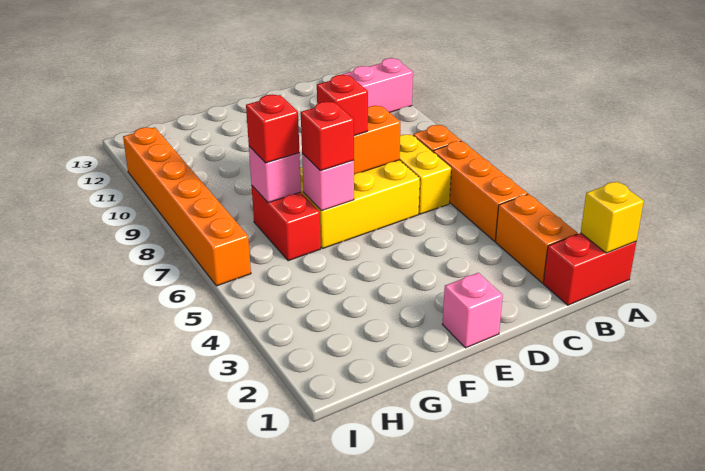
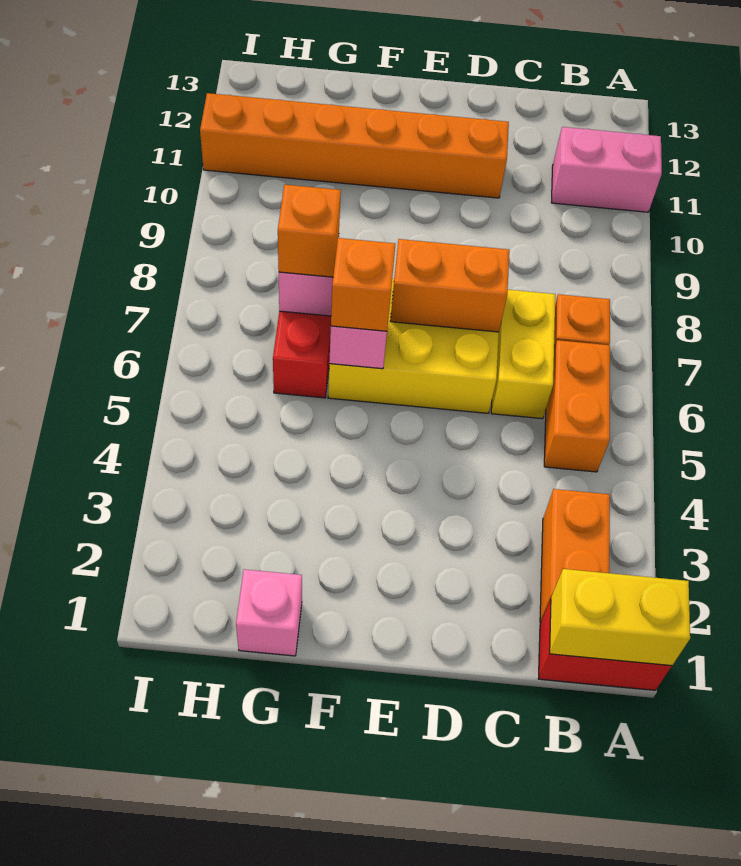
yellow brick A1 level 2 -> yellow brick A1:B1 level 2
orange brick B4:B6 level 1 -> orange brick B5:B6 level 1
pink brick E1 level 1 -> pink brick G1 level 1
red brick E7 level 3 -> none
red brick F6 level 3 -> orange brick F6 level 3
red brick G7 level 3 -> orange brick G7 level 3
orange brick I6:I11 level 1 -> orange brick D11:I11 level 1

